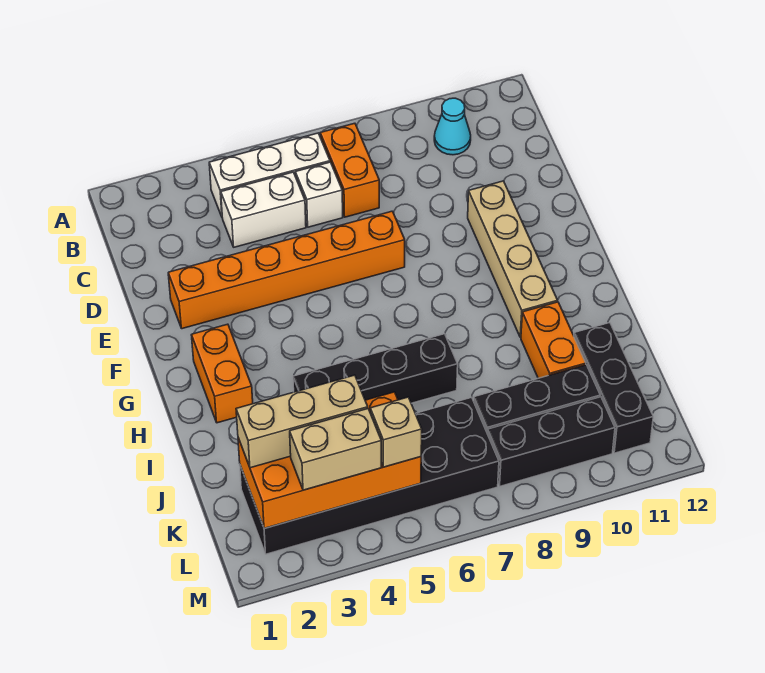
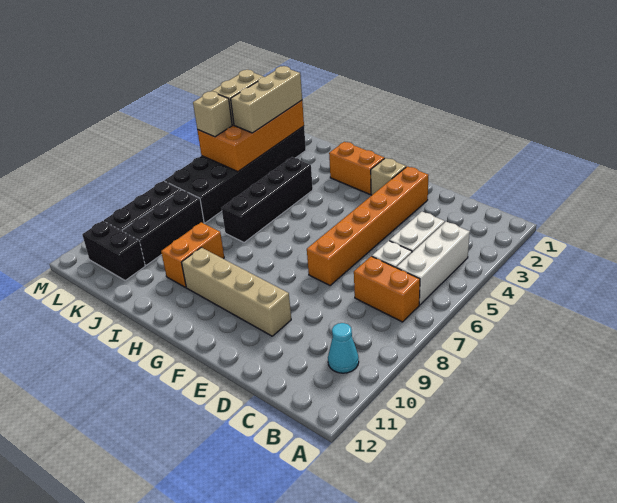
none -> tan brick F2 level 1
orange brick I10:J10 level 1 -> orange brick I9:I10 level 1
black brick J11:L11 level 1 -> black brick K11:L11 level 1

